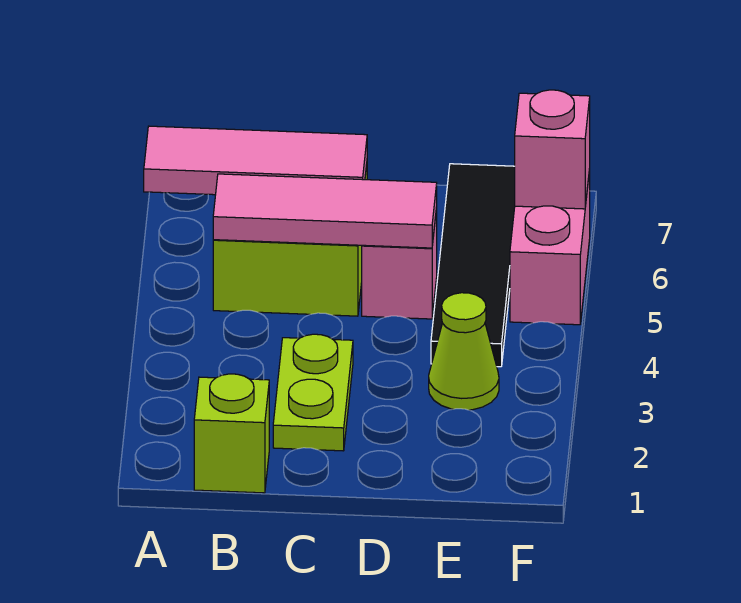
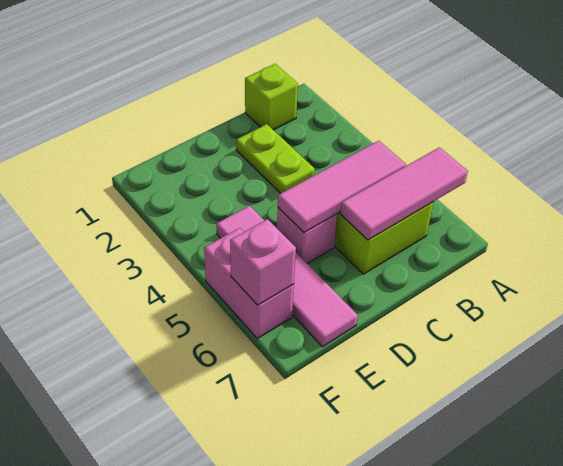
lime cone E3 level 1 -> none
black tile E4:E7 level 1 -> pink tile E4:E7 level 1

